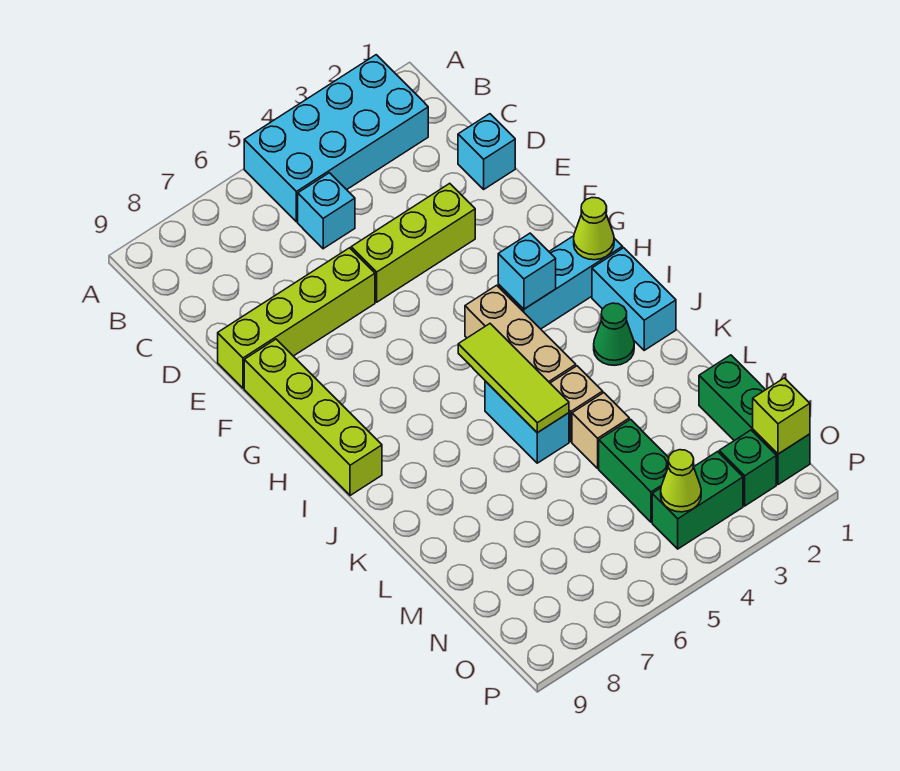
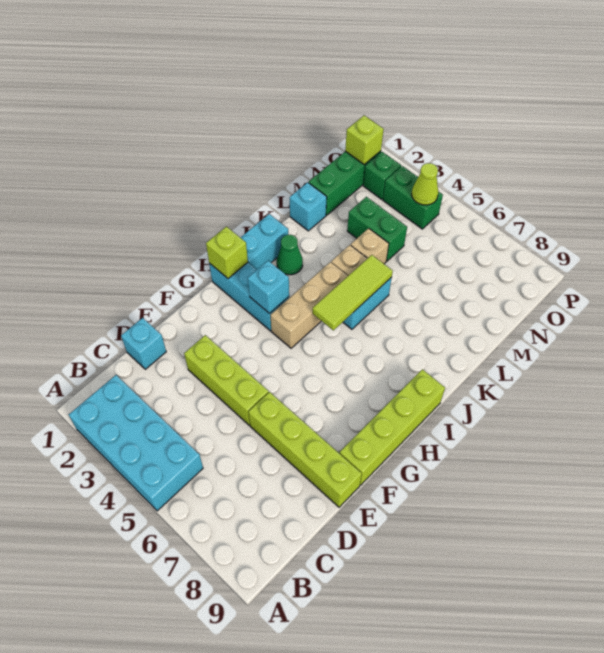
cyan brick C5 level 1 -> cyan brick L1 level 1
lime cone H1 level 2 -> lime brick H1 level 2
green brick M4:N4 level 1 -> green brick M3:M4 level 1

